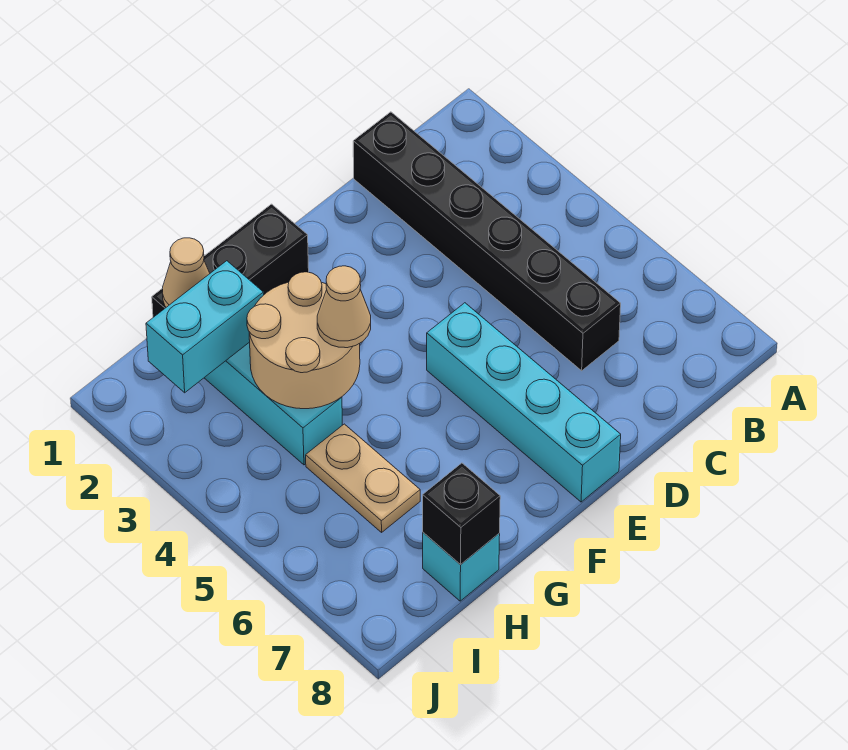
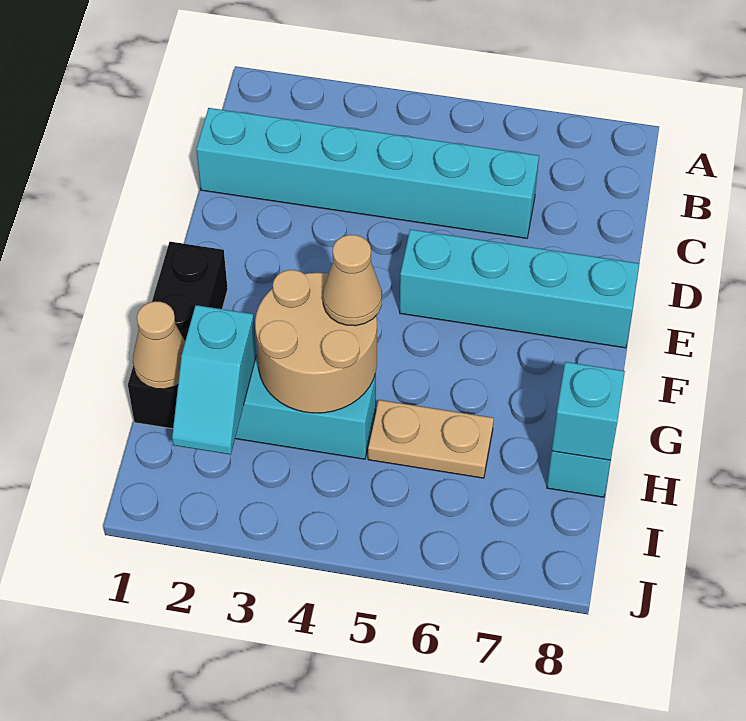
black brick C1:C6 level 1 -> cyan brick C1:C6 level 1
cyan brick H2:I2 level 2 -> cyan slope H2:I2 level 2 top H
black brick H8 level 2 -> cyan brick H8 level 2

